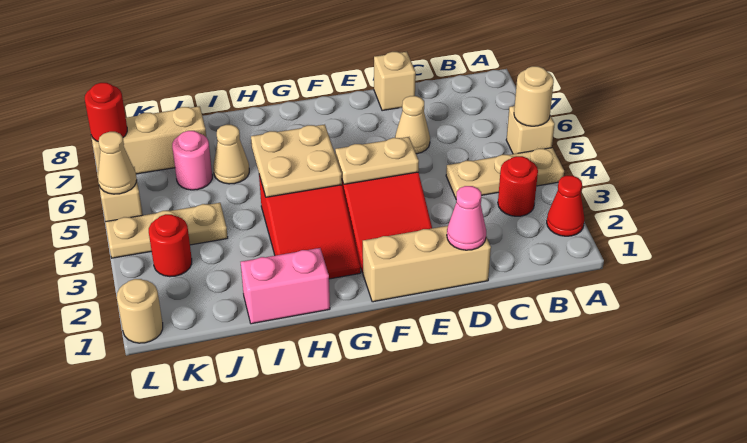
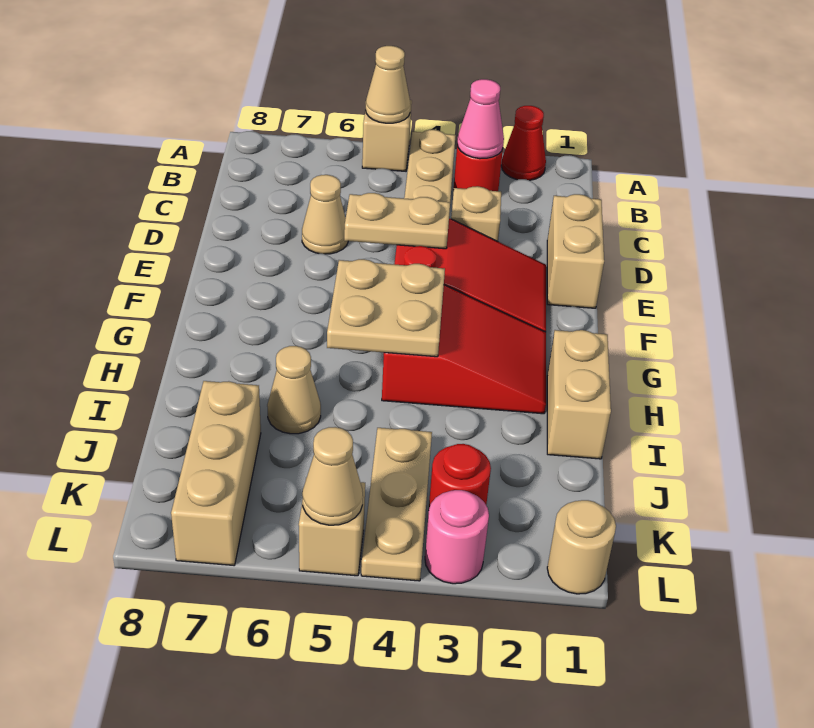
tan round brick A5 level 2 -> tan cone A5 level 2
tan brick D1:F1 level 1 -> tan brick D1:E1 level 1
pink cone D1 level 2 -> pink cone B3 level 2
tan brick D8 level 1 -> tan brick D3 level 1
tan plate E4:F4 level 2 -> tan plate E4:E5 level 2
pink brick H1:I1 level 1 -> tan brick H1:I1 level 1
pink round brick J6 level 1 -> pink round brick L3 level 1
red round brick L7 level 2 -> none

